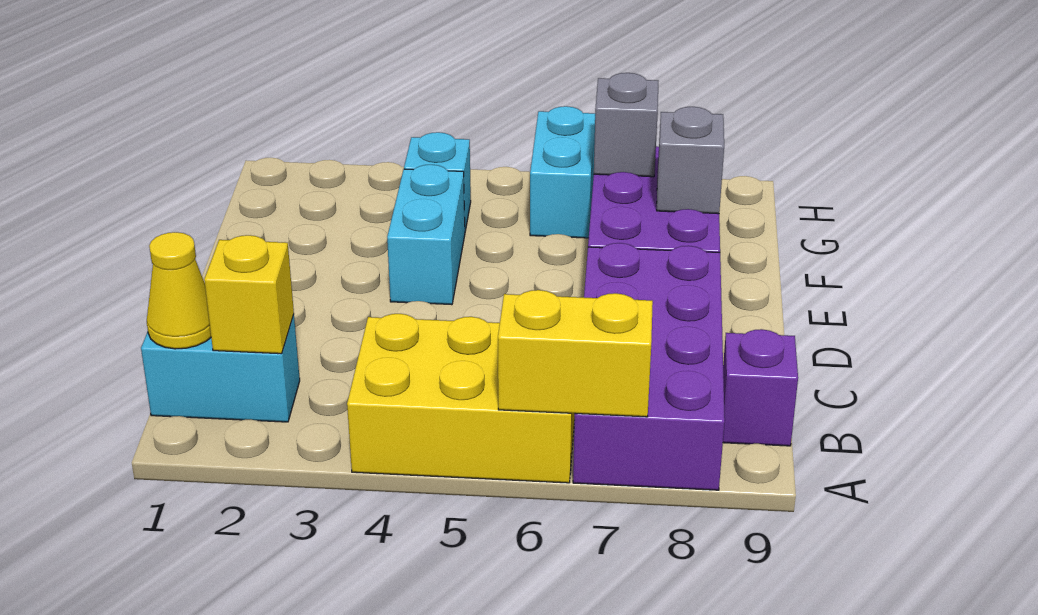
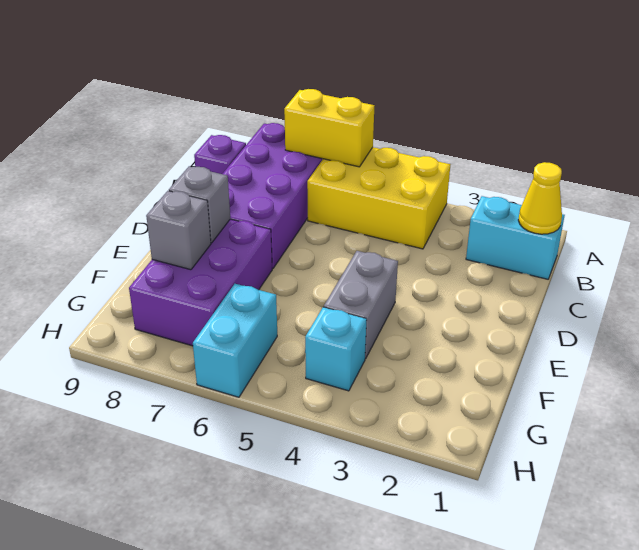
yellow brick B2 level 2 -> none
cyan brick E4:F4 level 1 -> grey brick E4:F4 level 1
grey brick G7 level 2 -> grey brick E8 level 2

